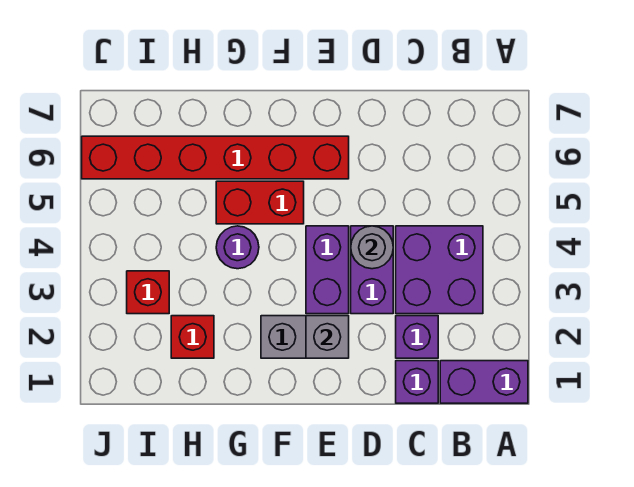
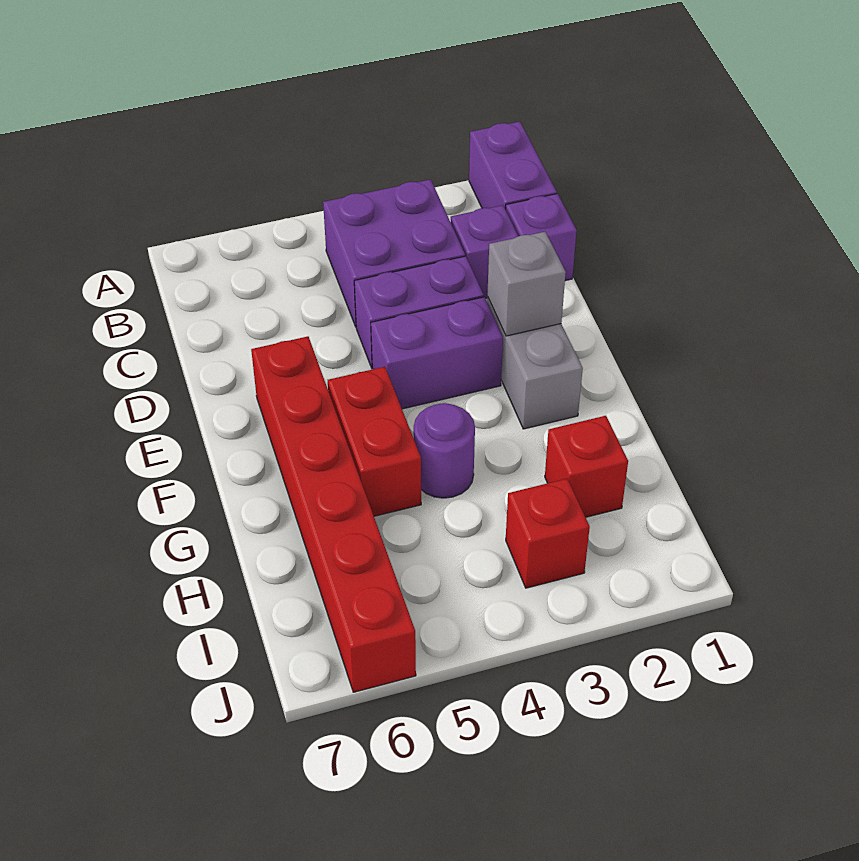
grey round brick D4 level 2 -> none

